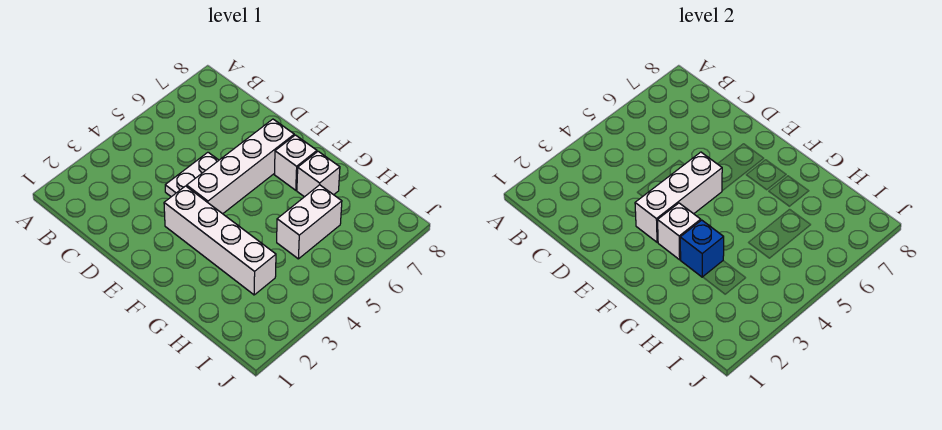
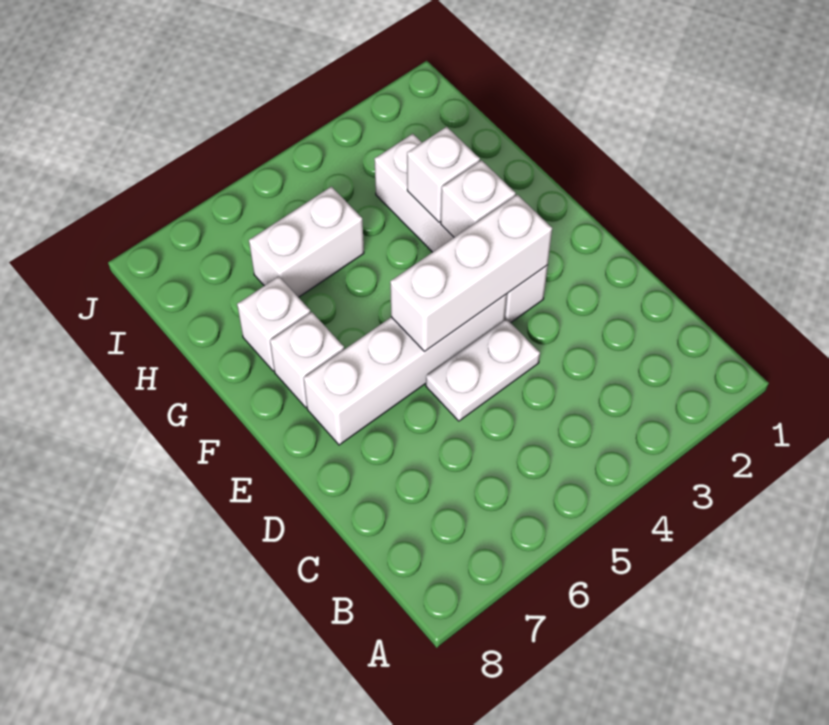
blue brick G3 level 2 -> white brick G3 level 2

